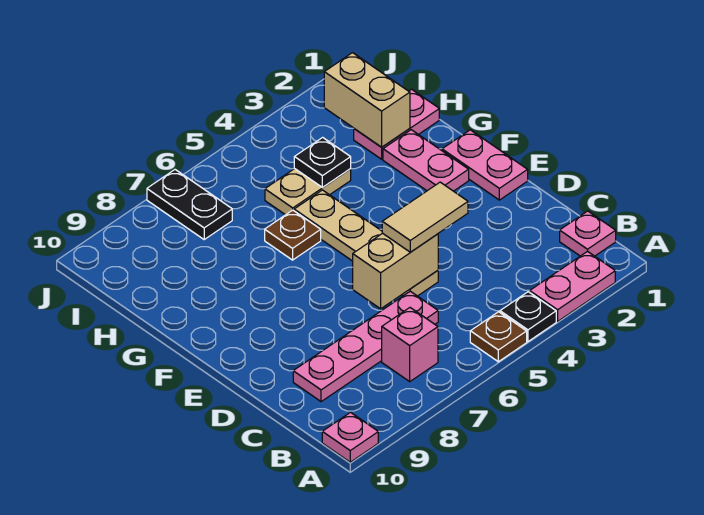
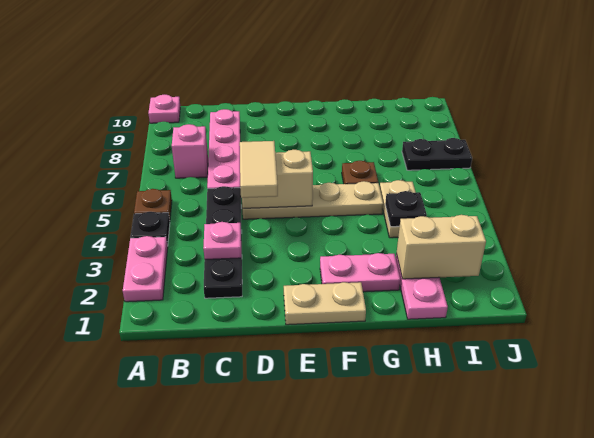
pink plate B1 level 1 -> pink plate C3 level 2
none -> black plate C2:C5 level 1
tan brick D5:D6 level 2 -> tan brick D5:E5 level 2
pink plate E1:F1 level 1 -> tan plate E1:F1 level 1

